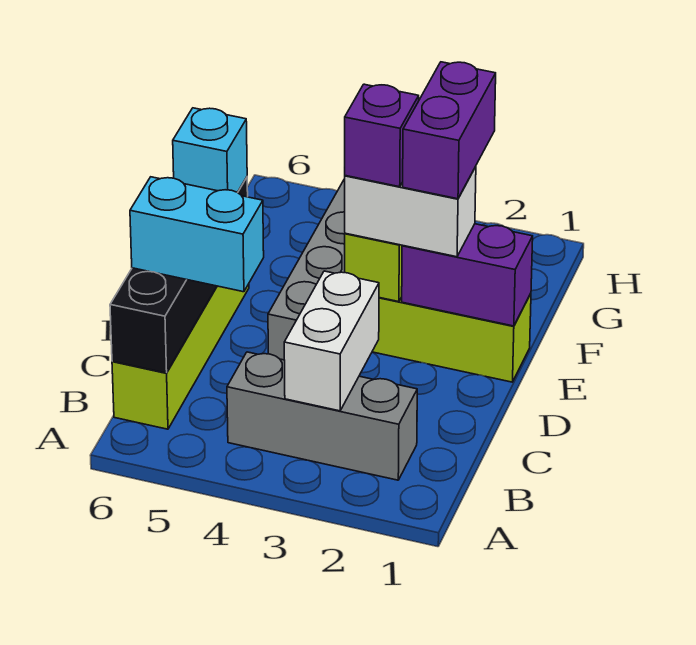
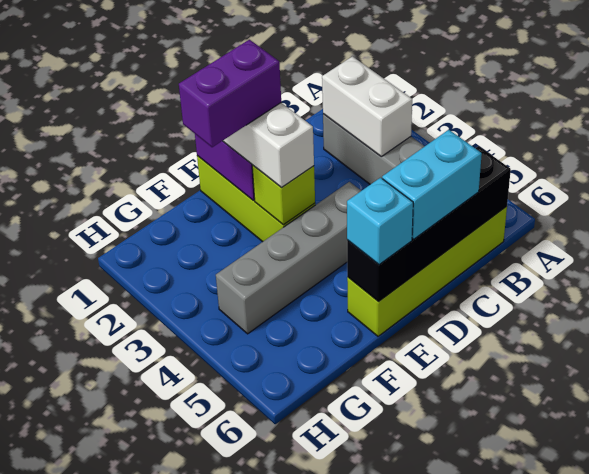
white brick B3:C3 level 2 -> white brick B2:B3 level 2
cyan brick C5:C6 level 3 -> cyan brick C6:D6 level 3
purple brick E3 level 4 -> none

